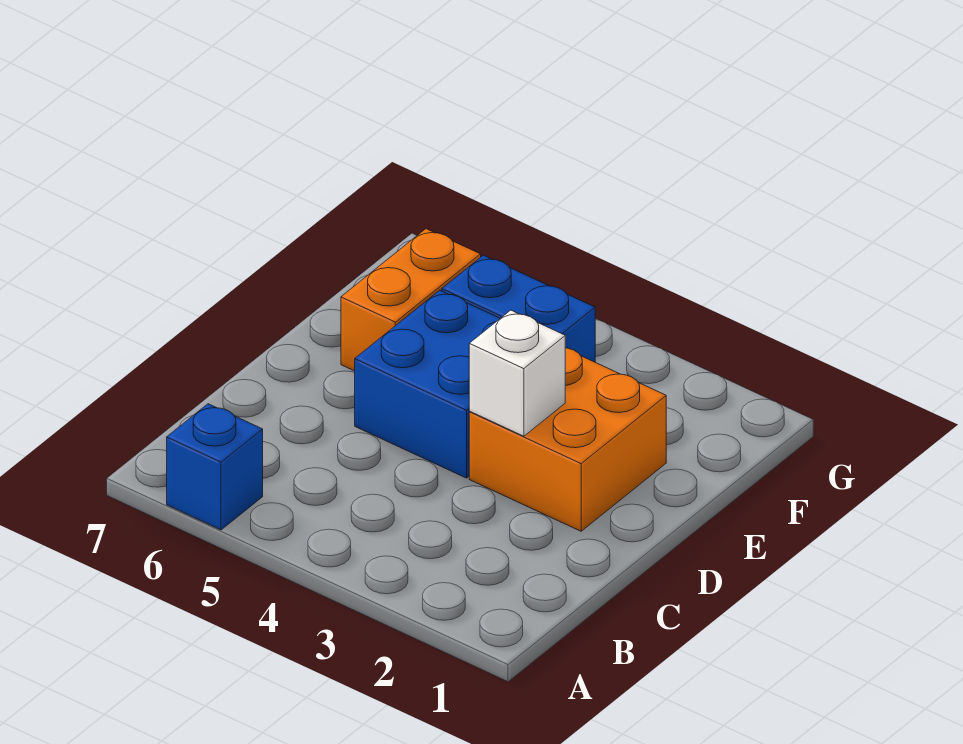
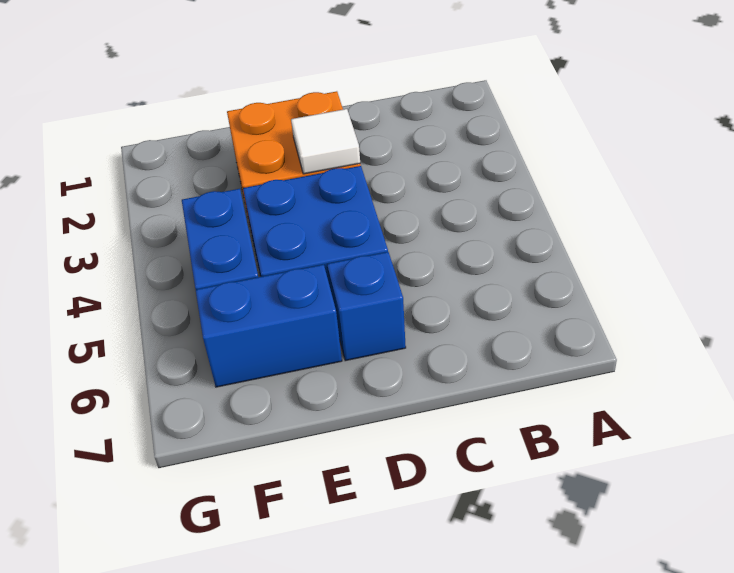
blue brick A6 level 1 -> blue brick D6 level 1
white brick D3 level 2 -> white tile D3 level 2
orange brick E6:F6 level 1 -> blue brick E6:F6 level 1

